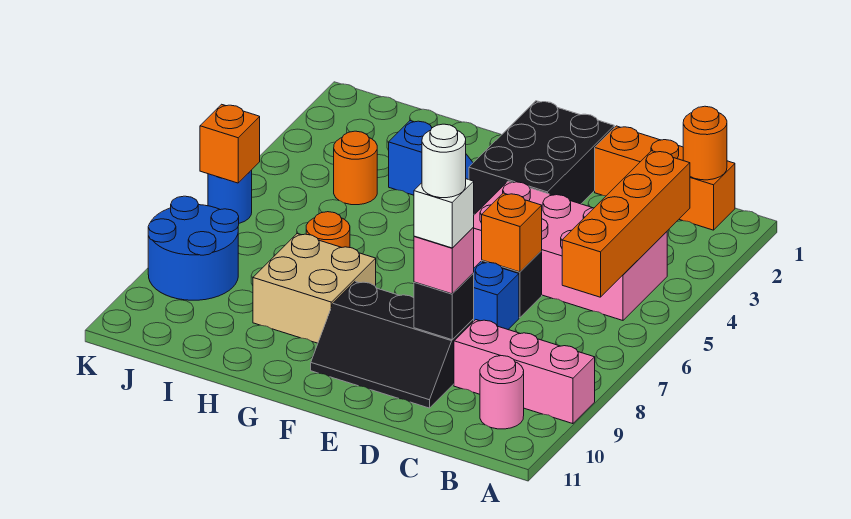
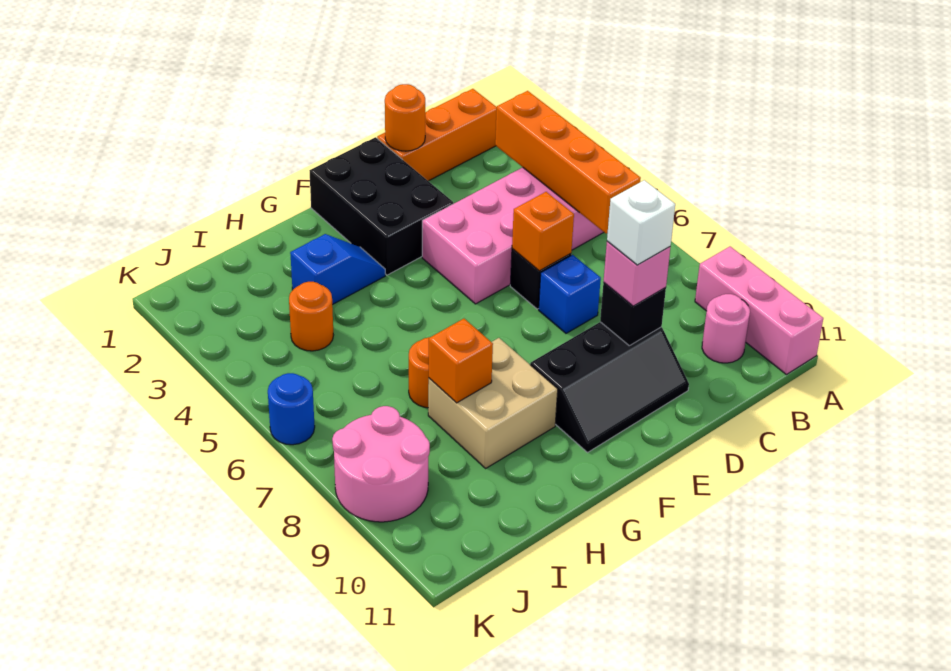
pink brick A9:C9 level 1 -> pink brick A9:A11 level 1
orange round brick B1 level 2 -> orange round brick D1 level 2
white round brick D9 level 5 -> none
blue round brick J8:K9 level 1 -> pink round brick J8:K9 level 1
orange brick K6 level 2 -> orange brick H8 level 2

